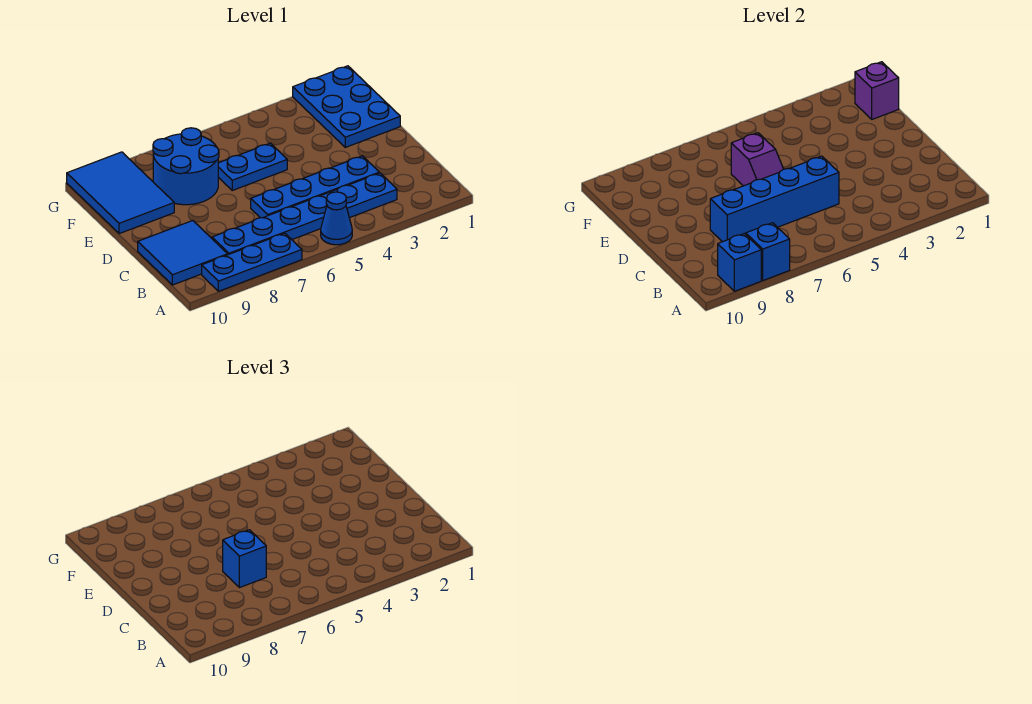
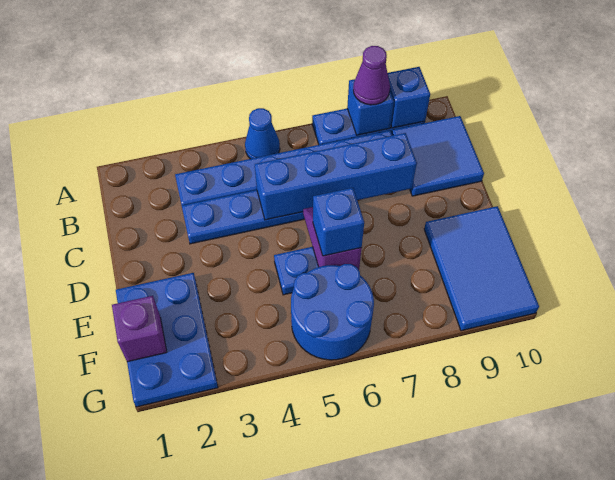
none -> purple cone A8 level 3
blue brick C7 level 3 -> blue brick E6 level 3
blue round brick E7:F8 level 1 -> blue round brick F5:G6 level 1

